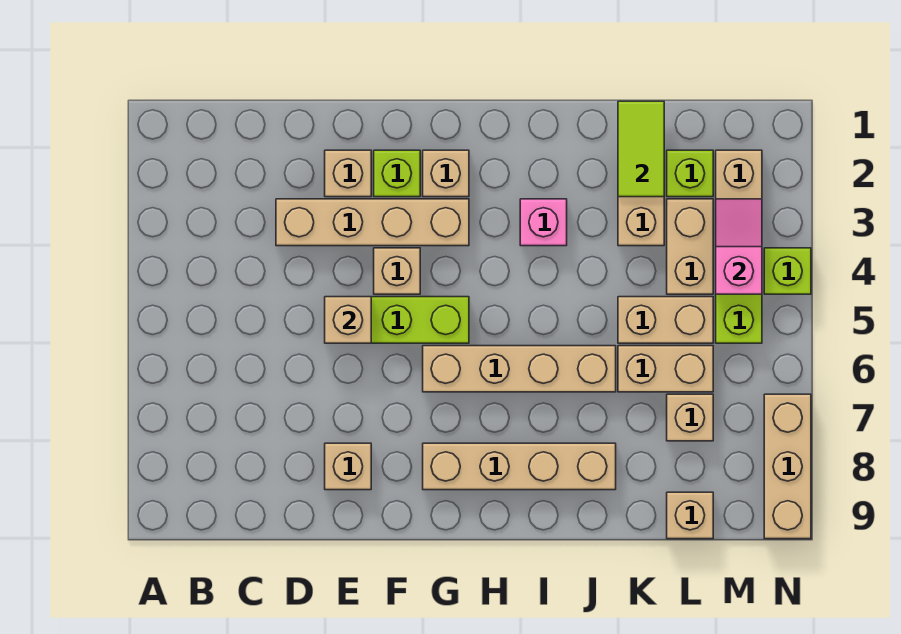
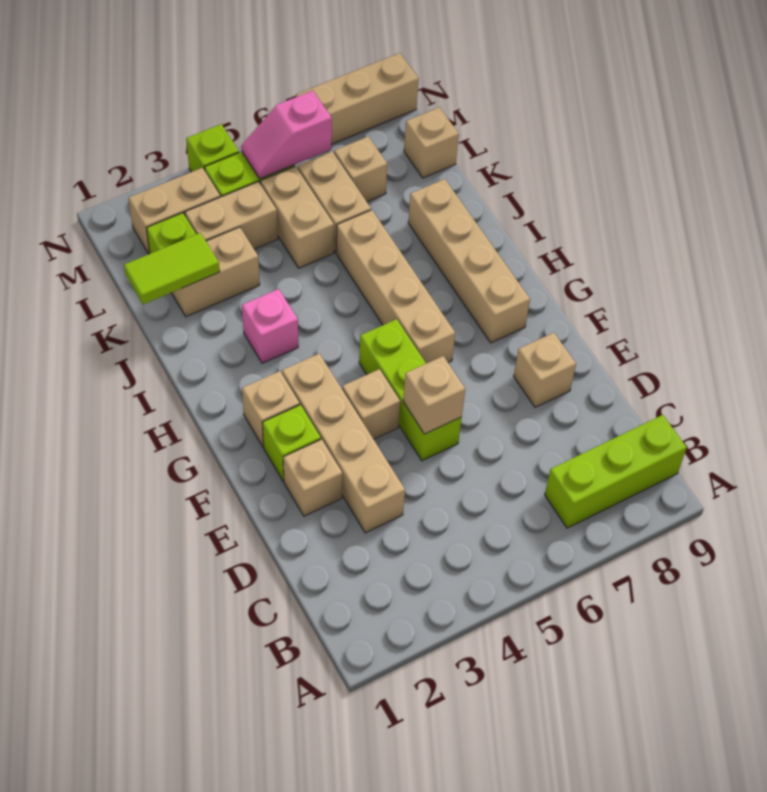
none -> lime brick B7:B9 level 1
pink slope M3:M4 level 2 top 4 -> pink slope M5:M6 level 2 top 6

